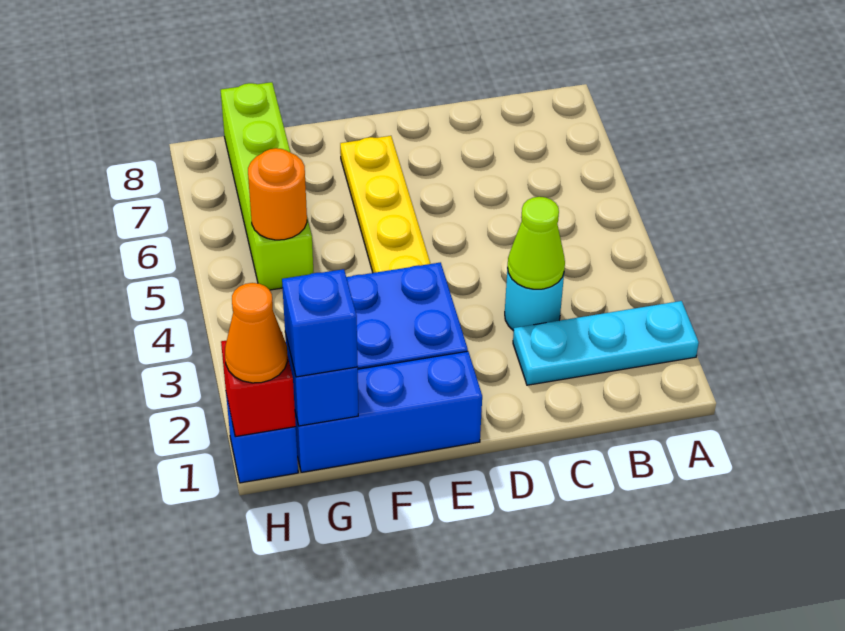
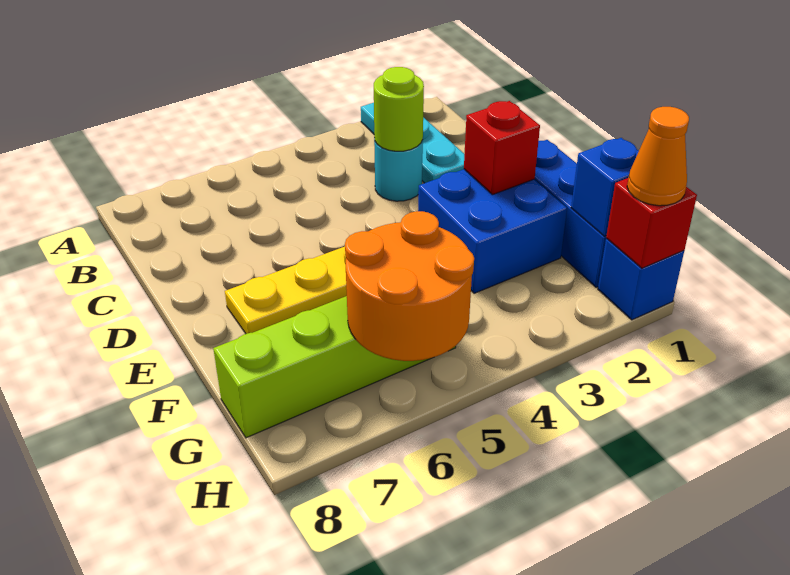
lime cone C3 level 2 -> lime round brick C3 level 2
none -> red brick E2 level 2
blue brick G1 level 3 -> none
orange round brick G5 level 2 -> orange round brick G5:H6 level 2

